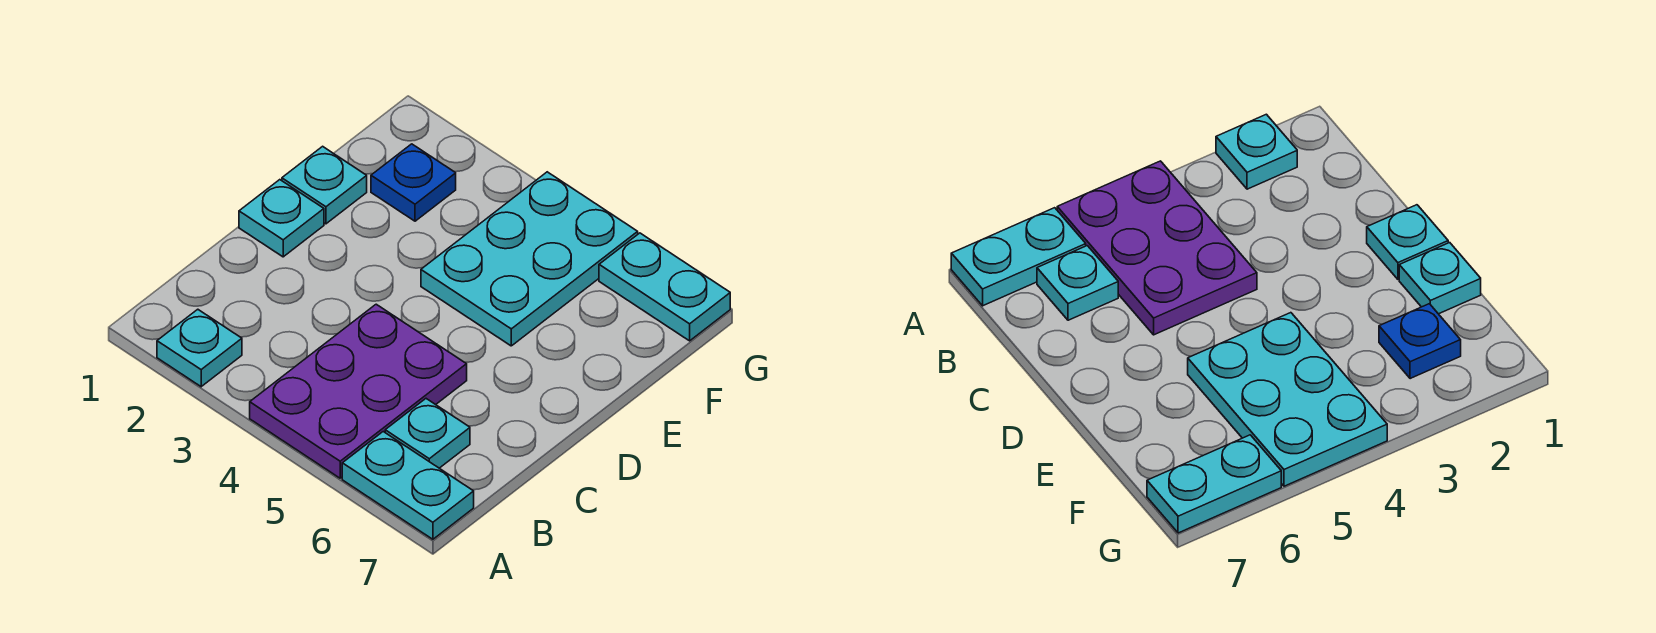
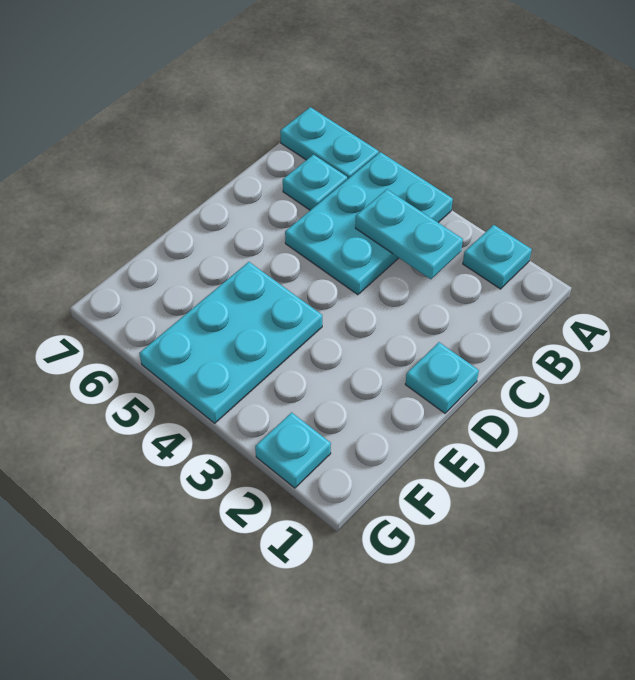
purple plate A4:C5 level 1 -> cyan plate A4:C5 level 1
cyan plate E1 level 1 -> cyan plate G2 level 1
blue plate F2 level 1 -> none
cyan plate G6:G7 level 1 -> cyan plate B3:B4 level 2

